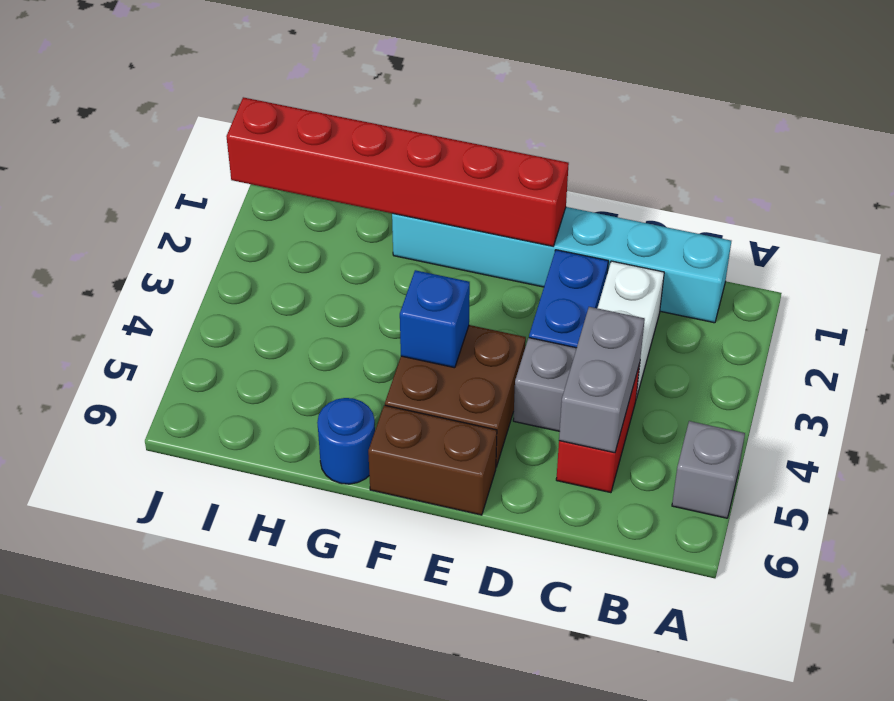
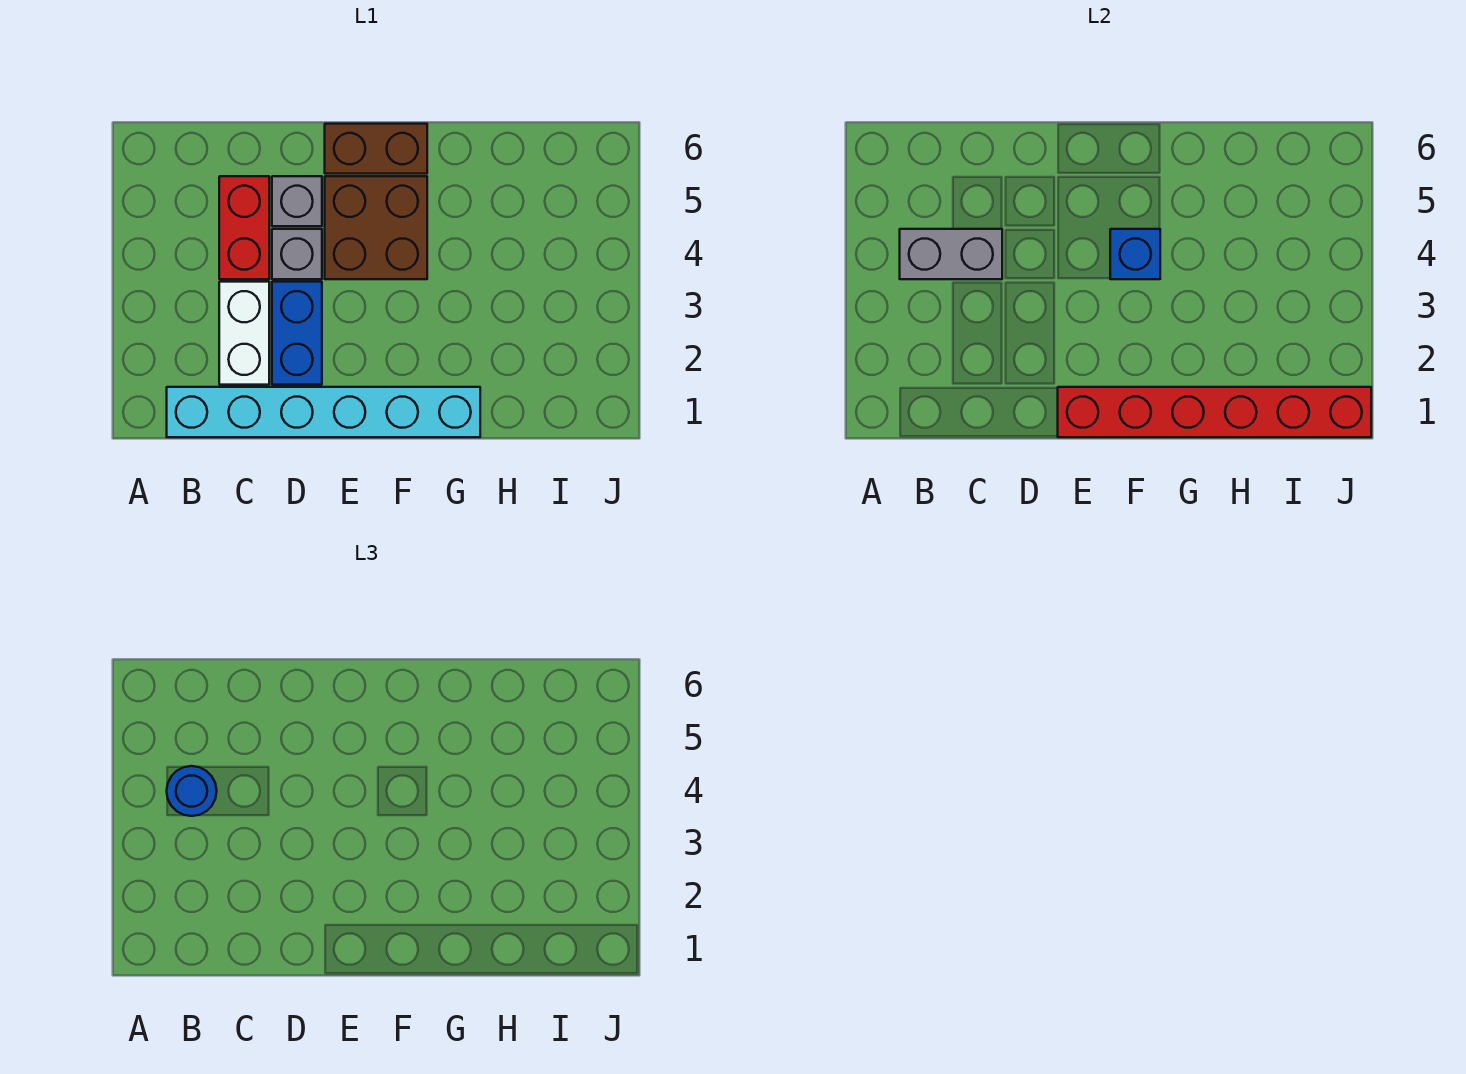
grey brick A5 level 1 -> grey brick D5 level 1
grey brick C4:C5 level 2 -> grey brick B4:C4 level 2
blue round brick G6 level 1 -> blue round brick B4 level 3

